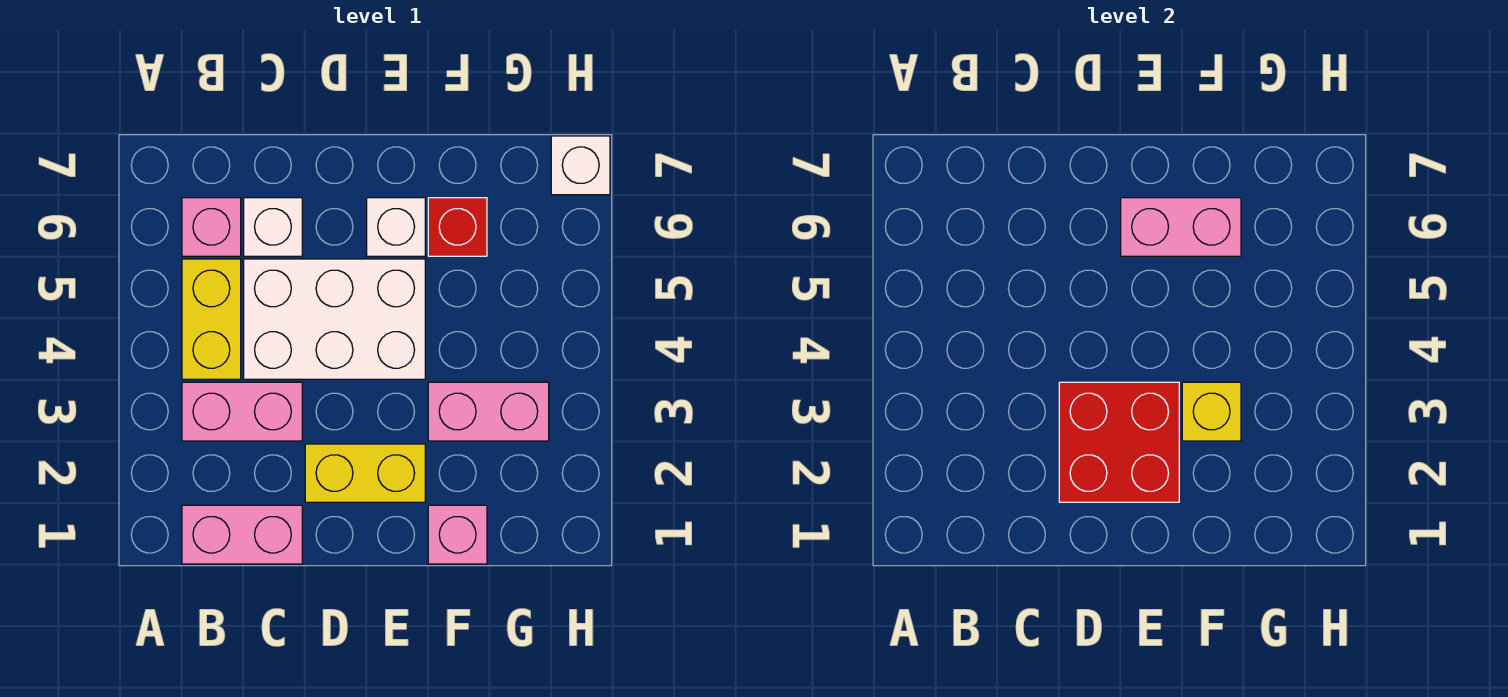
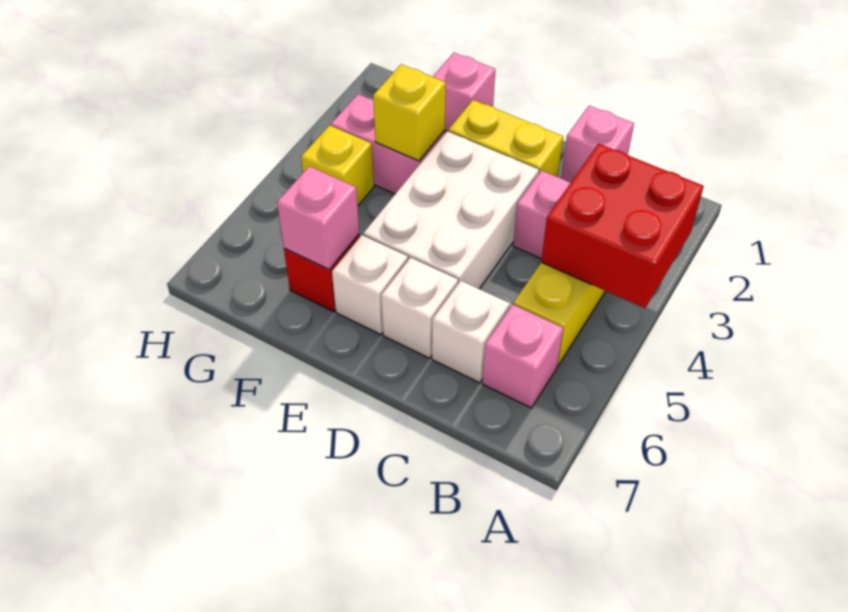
pink brick B1:C1 level 1 -> pink brick C1 level 1
white brick C4:E5 level 1 -> white brick D3:E5 level 1
red brick D2:E3 level 2 -> red brick A3:B4 level 2
pink brick E6:F6 level 2 -> pink brick F6 level 2
none -> yellow brick G4 level 1
white brick H7 level 1 -> white brick D6 level 1

